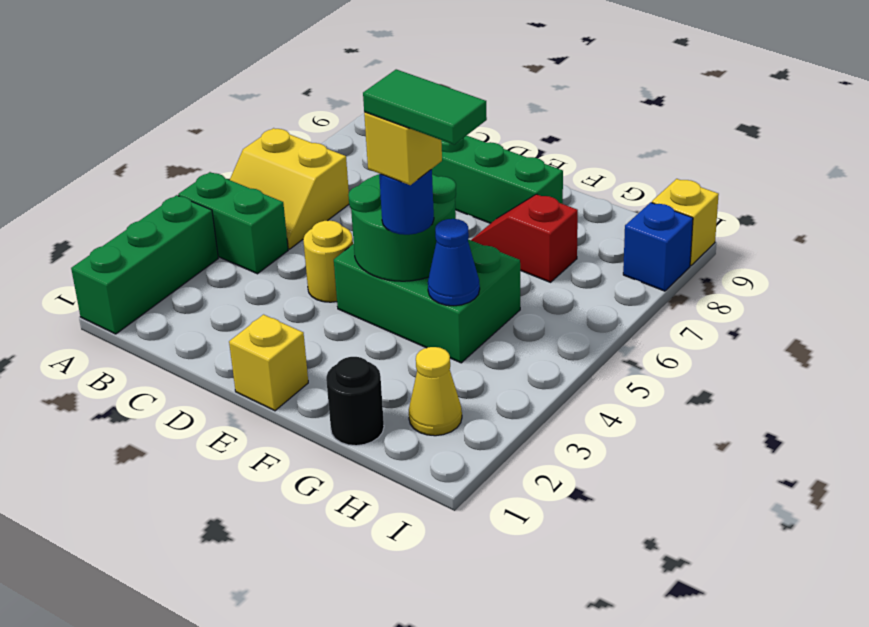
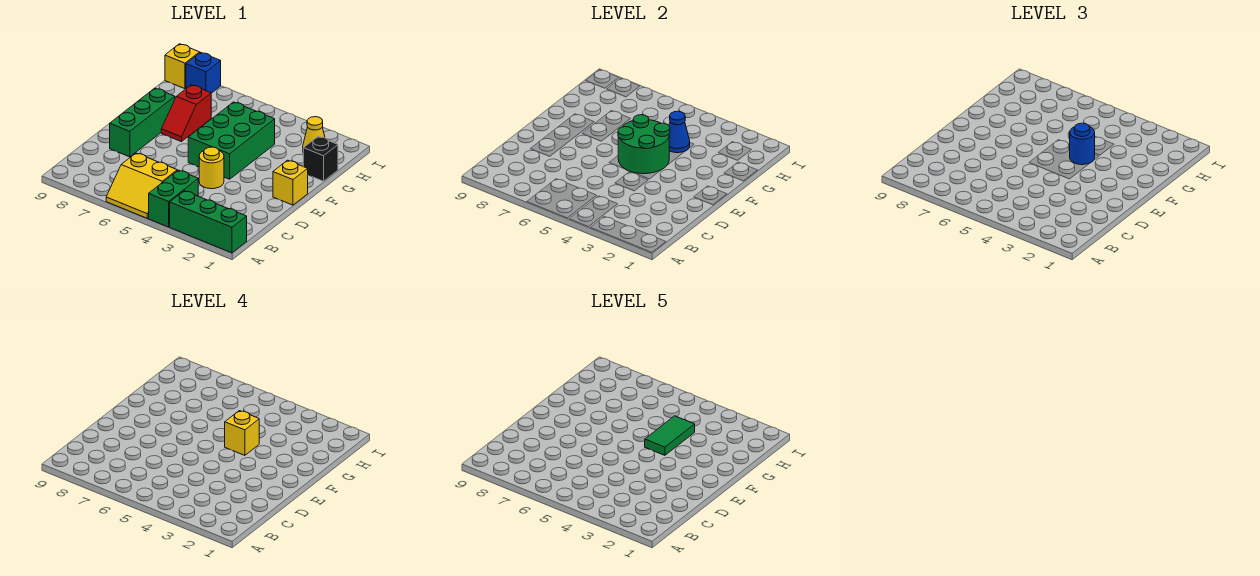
yellow slope A5:B6 level 1 top 6 -> yellow slope A5:B6 level 1 top B
black round brick G1 level 1 -> black brick G1 level 1

